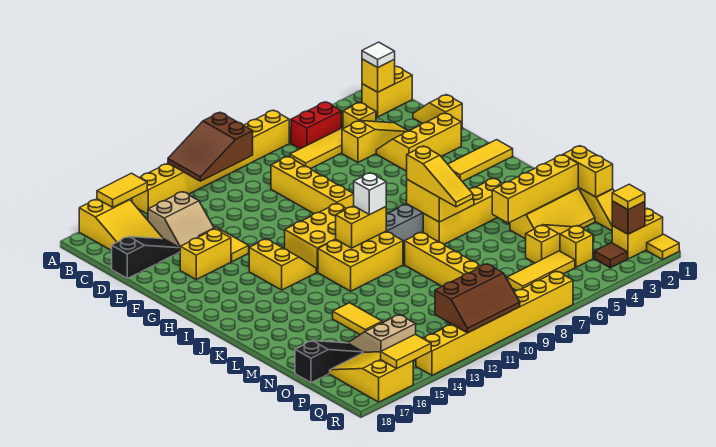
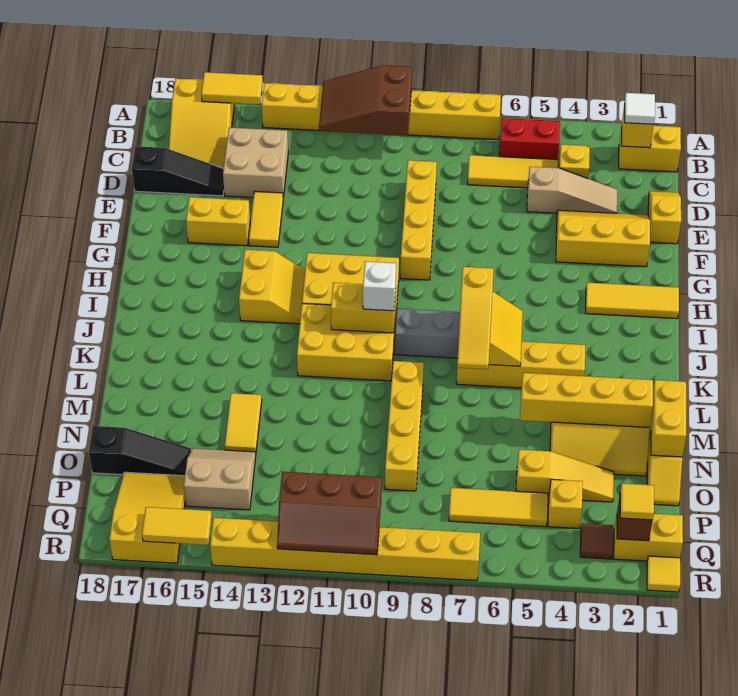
tan slope C14:D15 level 1 top C -> tan brick C14:D15 level 1
yellow slope D3:D5 level 1 top 5 -> tan slope D3:D5 level 1 top 5

